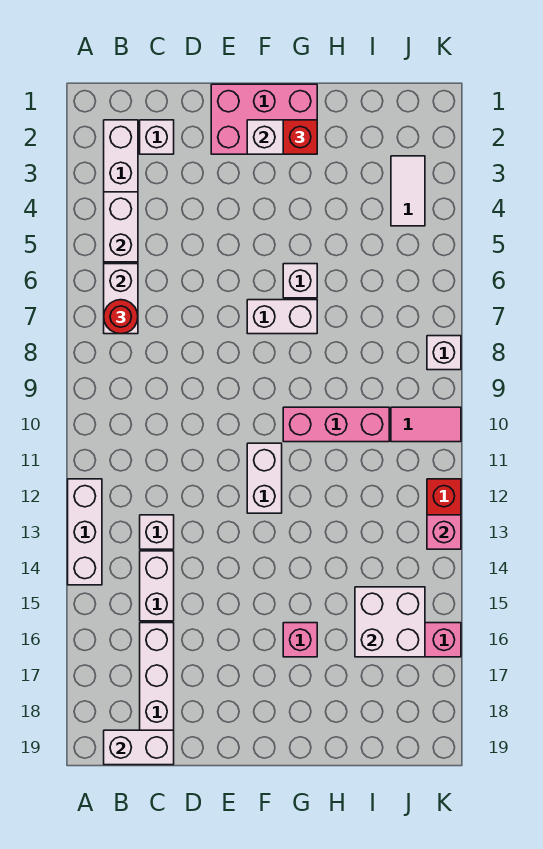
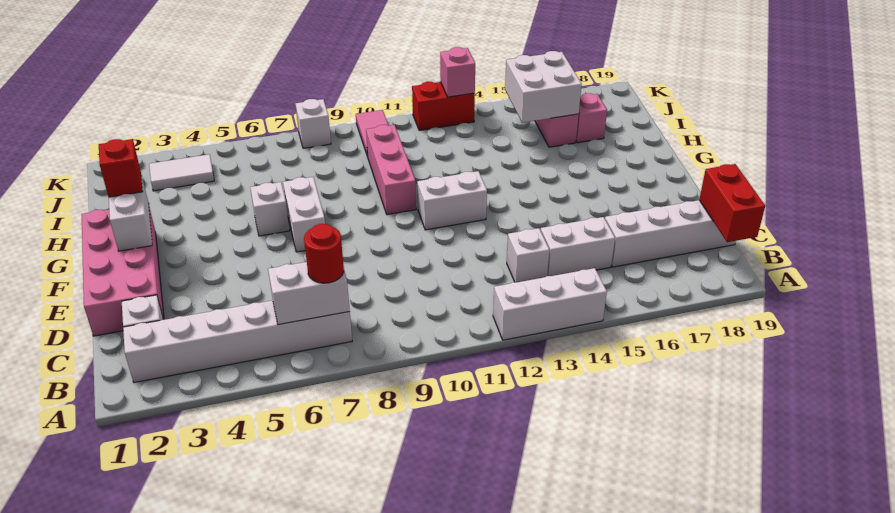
white brick B4:B5 level 2 -> none
white brick B19:C19 level 2 -> red brick B19:C19 level 2
pink brick E1:G2 level 1 -> pink brick D1:G2 level 1
pink brick G16 level 1 -> pink brick I17 level 1

